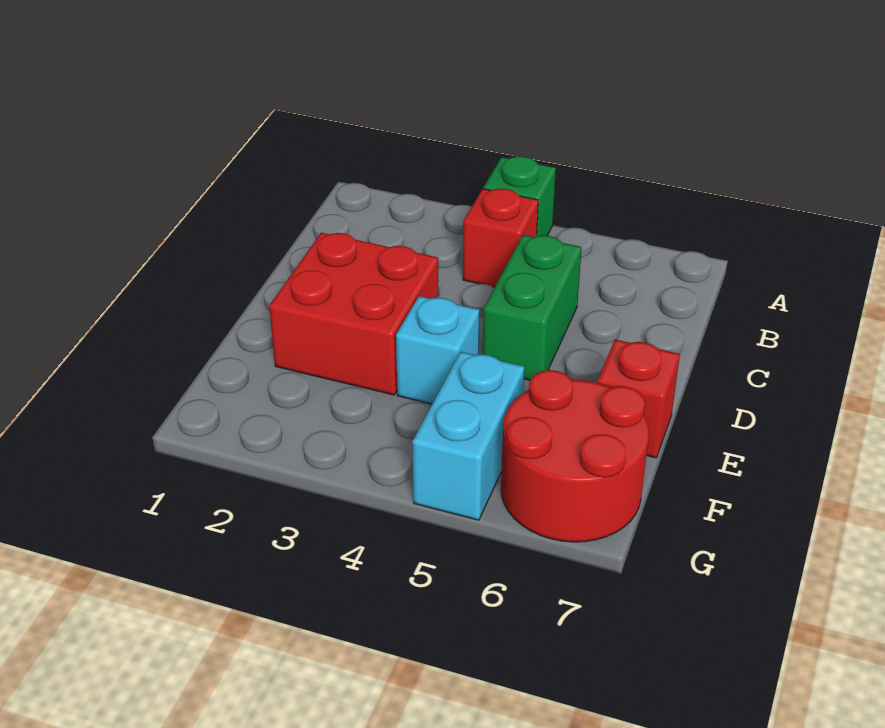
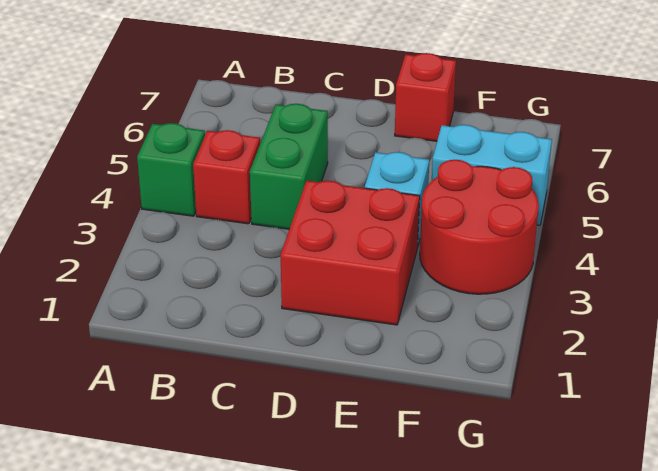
green brick C5:D5 level 1 -> green brick C4:C5 level 1
red round brick F6:G7 level 1 -> red round brick F3:G4 level 1

